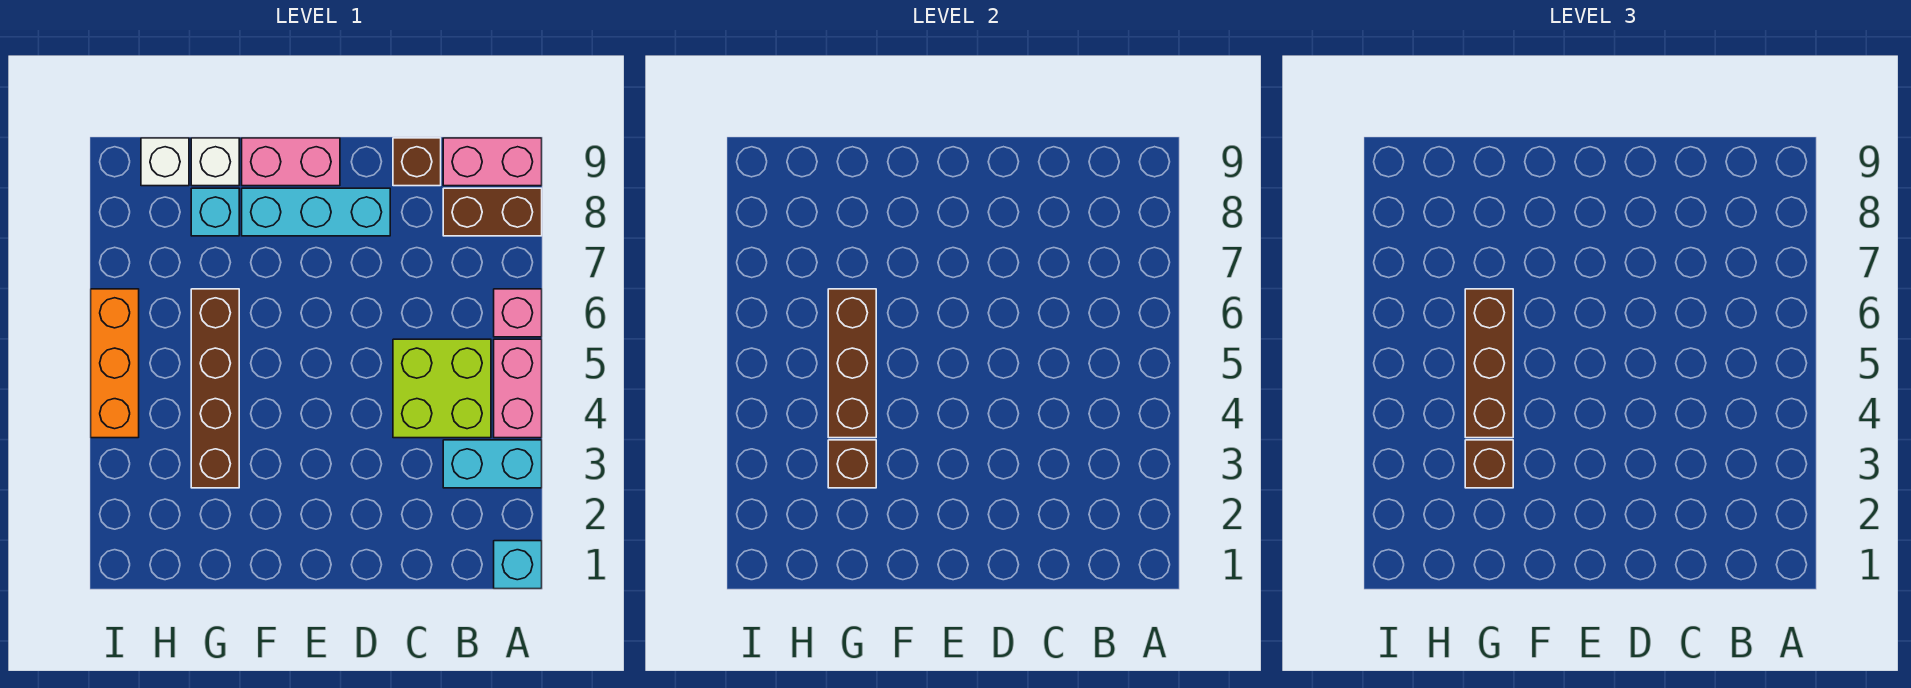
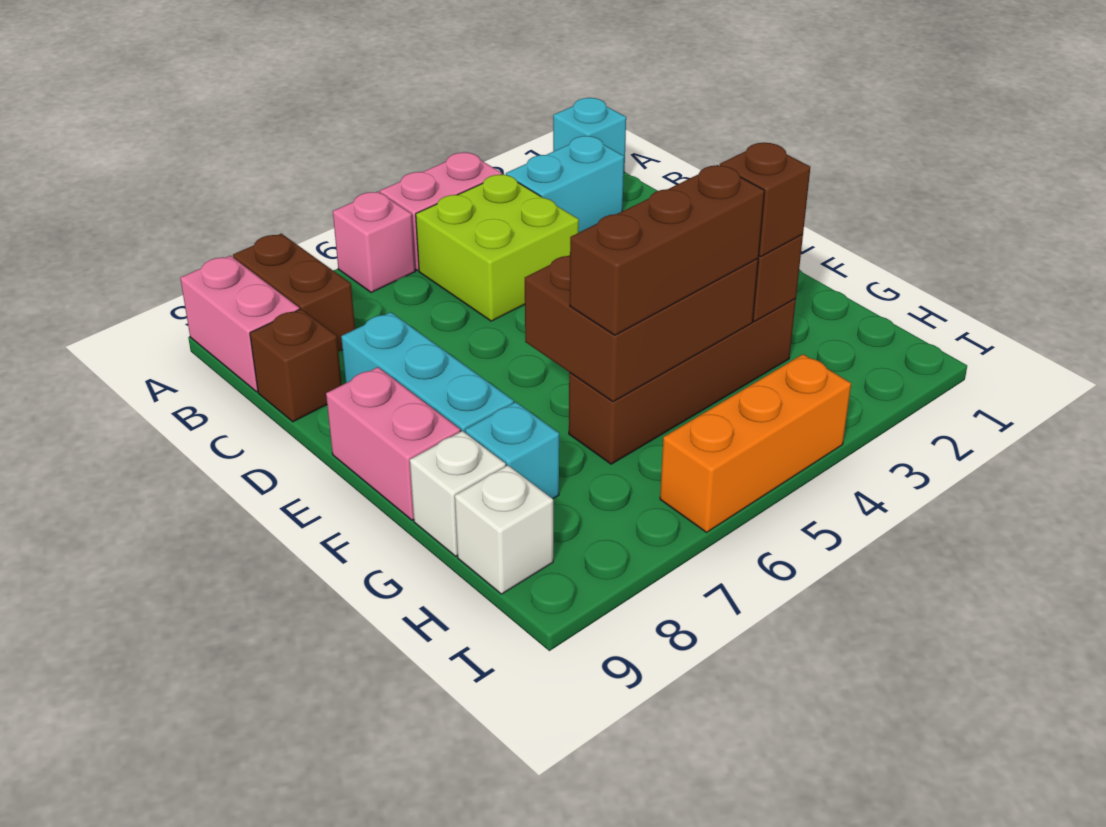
cyan brick A3:B3 level 1 -> cyan brick B2:B3 level 1
brown brick G4:G6 level 2 -> brown brick F4:G6 level 2

